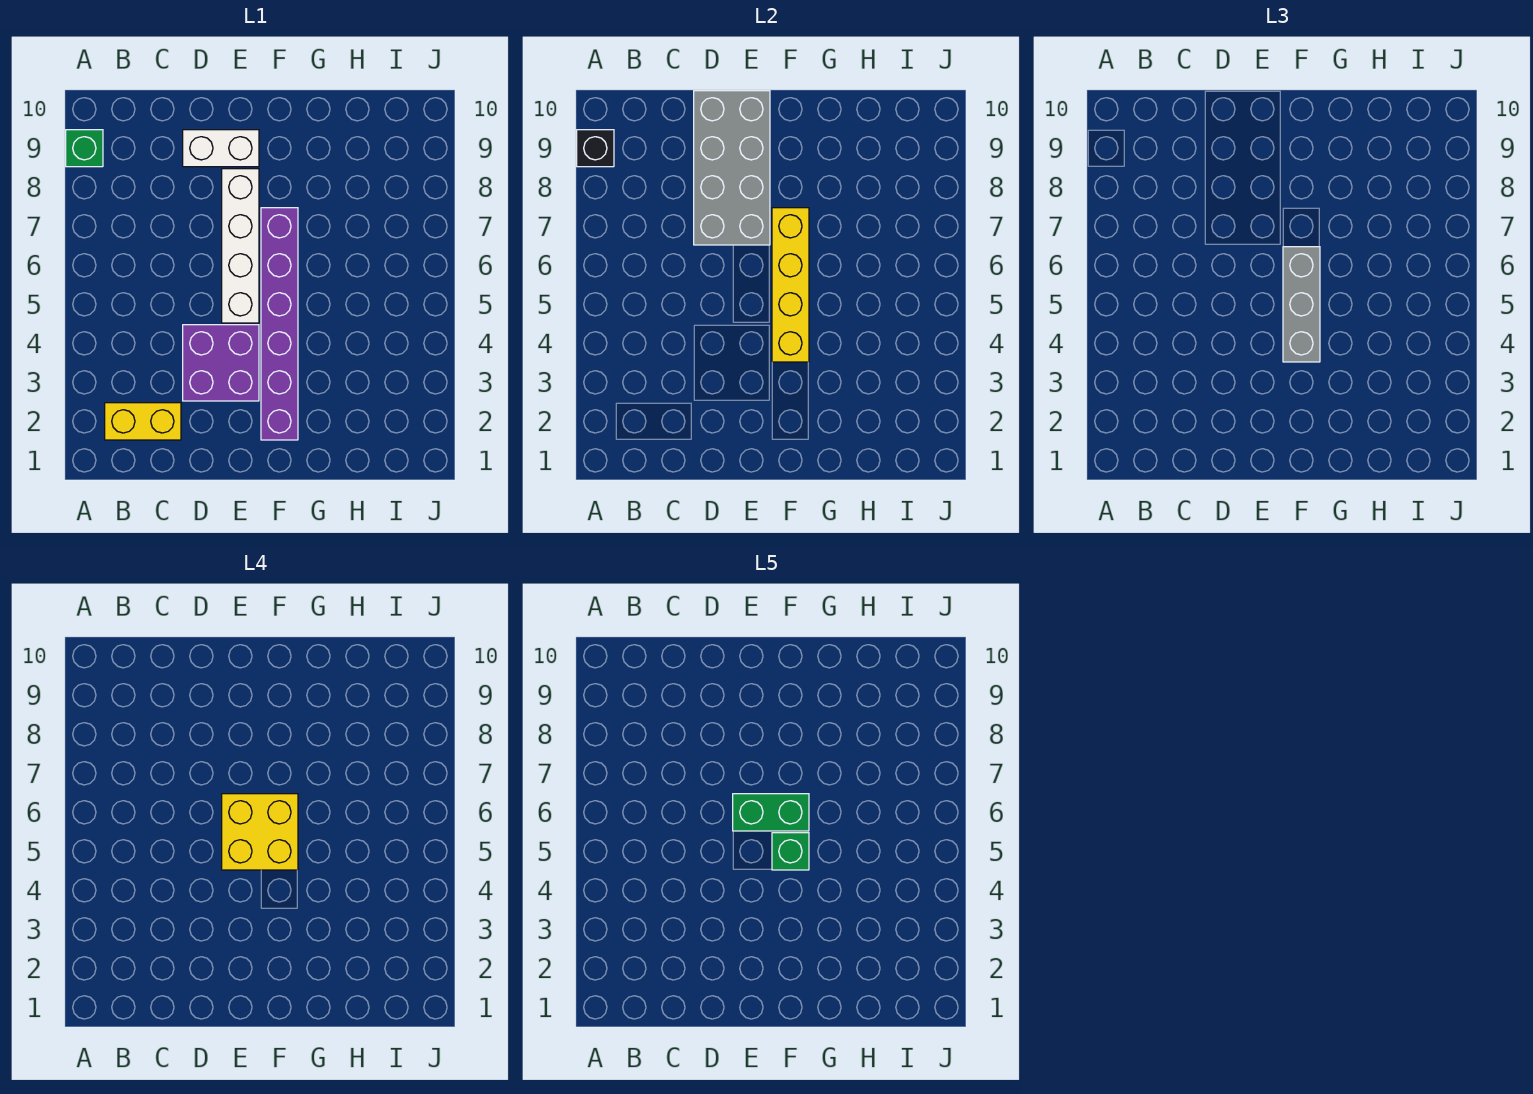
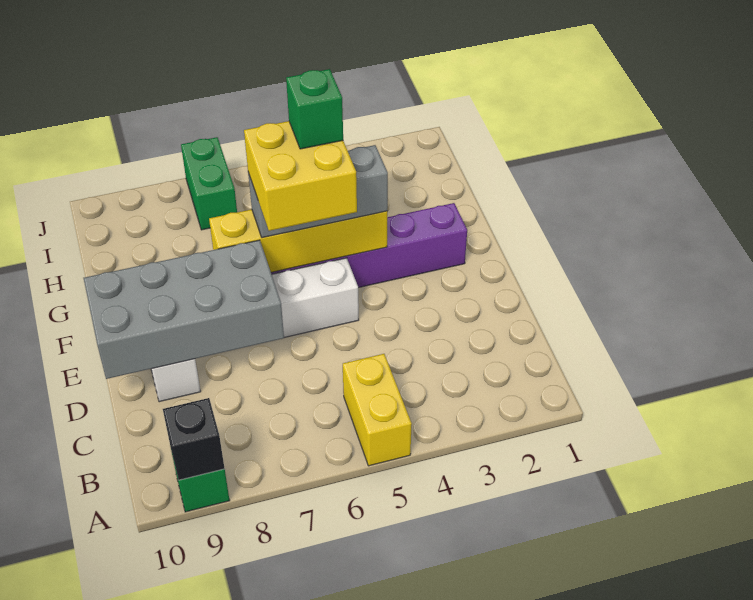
yellow brick B2:C2 level 1 -> yellow brick A5:B5 level 1
purple brick D3:E4 level 1 -> none
green brick E6:F6 level 5 -> green brick I7:J7 level 1

